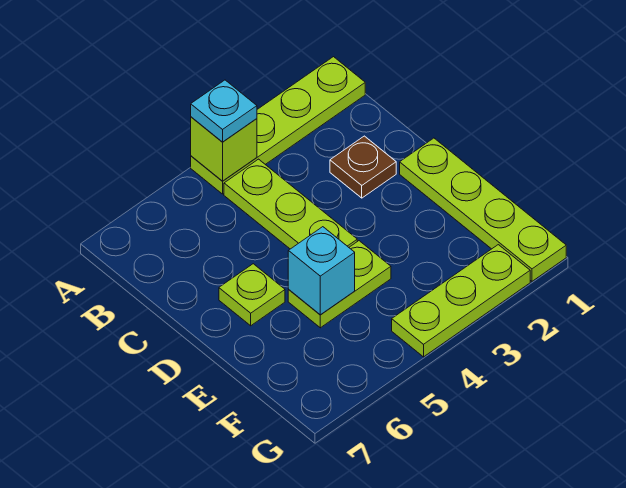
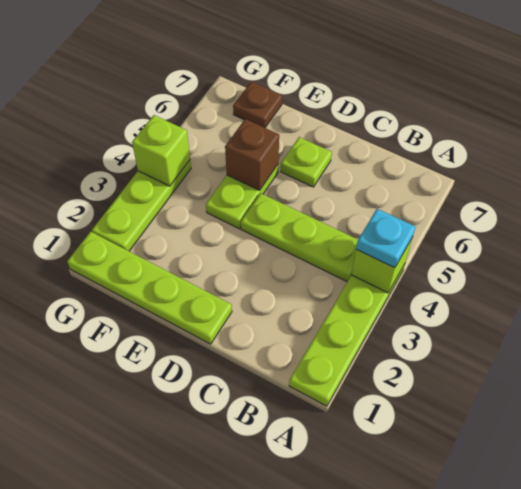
brown plate C2 level 1 -> brown plate F7 level 1
cyan brick E5 level 2 -> brown brick E5 level 2
none -> lime brick G4 level 2

